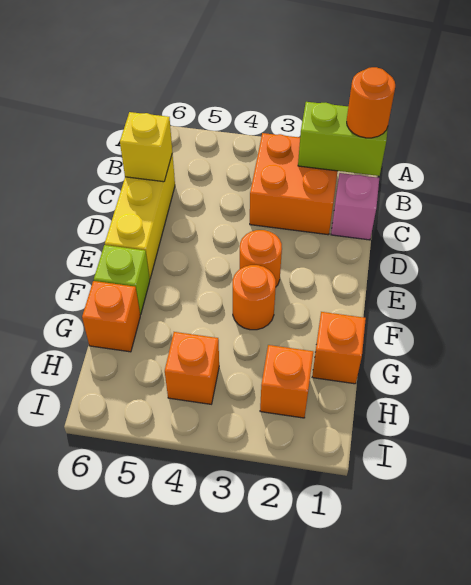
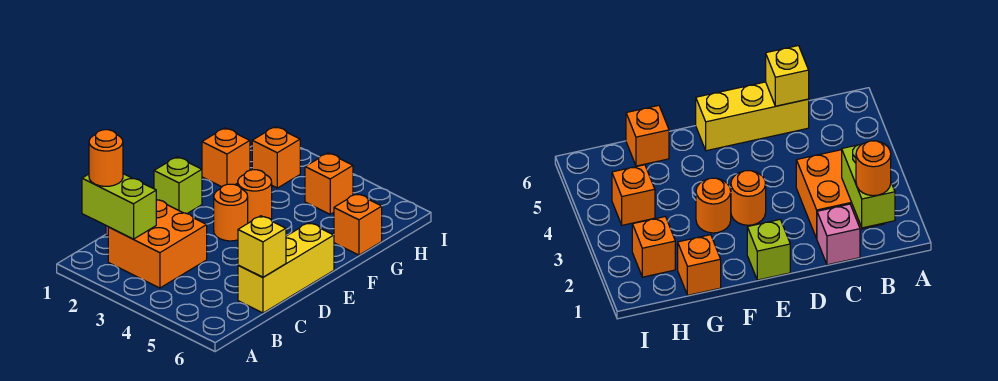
lime brick F6 level 1 -> lime brick E1 level 1

